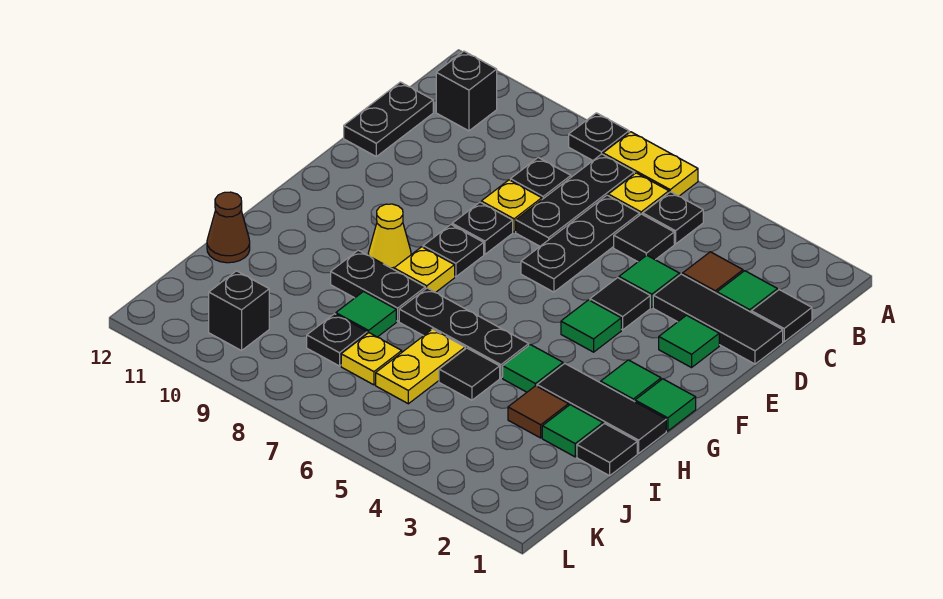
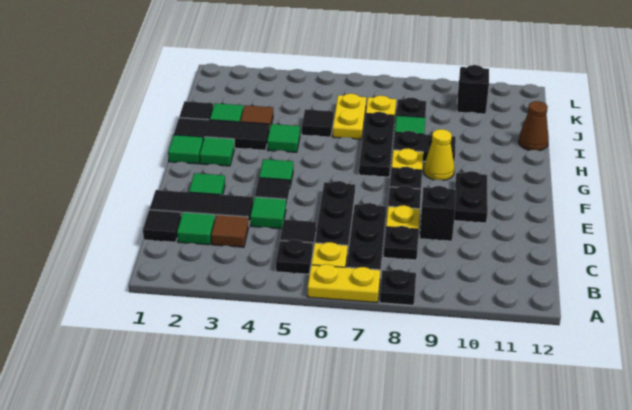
black brick B11 level 1 -> black brick D9 level 1
black plate C12:D12 level 1 -> black plate E10:F10 level 1
black plate H5:H7 level 1 -> black plate G7:I7 level 1

